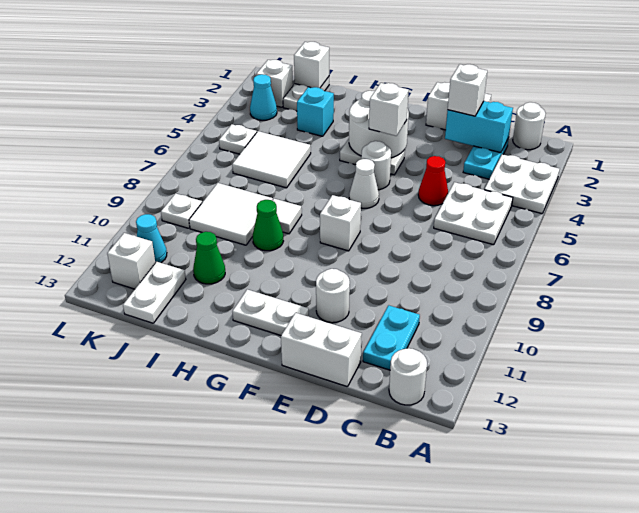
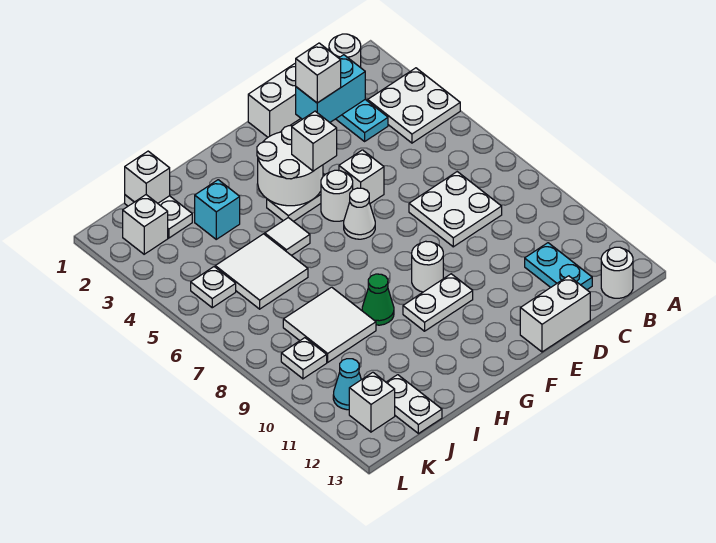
white plate B5:C6 level 1 -> white plate C7:D8 level 1
red cone D5 level 1 -> none
white round brick E11 level 1 -> white round brick F9 level 1
white brick F8 level 1 -> white brick E5 level 1
white plate F12:G12 level 1 -> white plate F10:G10 level 1
white tile H8 level 1 -> white tile H5 level 1
green cone I11 level 1 -> none
cyan cone K3 level 1 -> none

